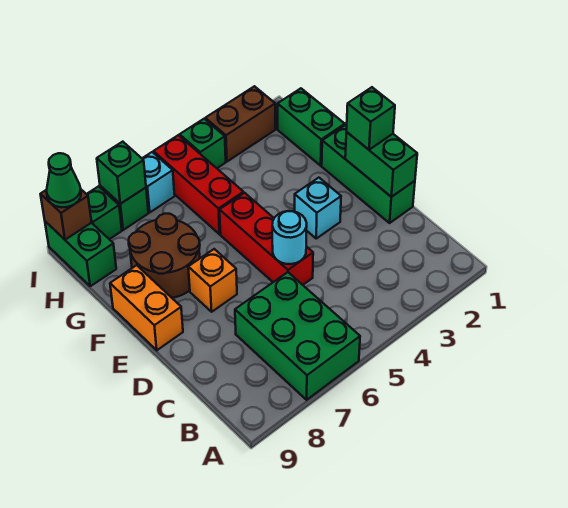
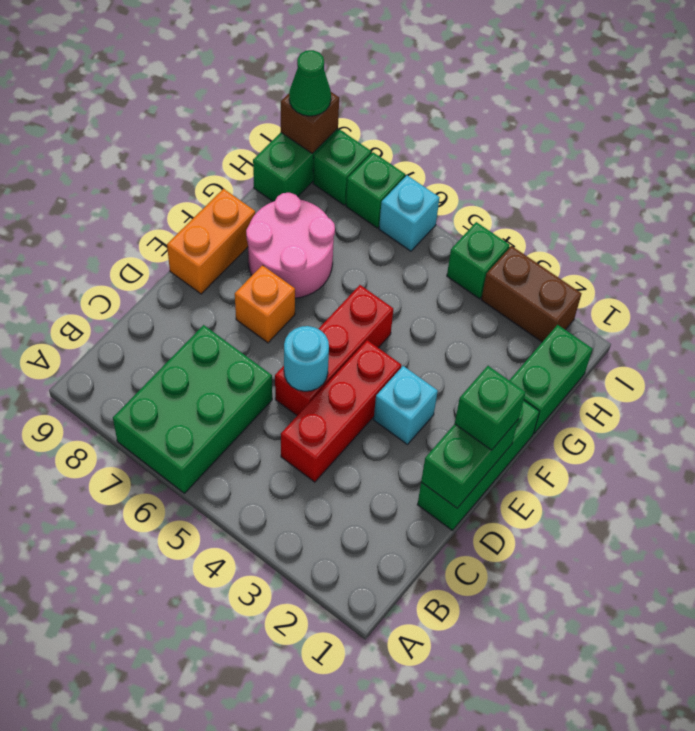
brown round brick F7:G8 level 1 -> pink round brick F7:G8 level 1
red brick G5:I5 level 1 -> red brick C4:E4 level 1
green brick I7 level 2 -> none

